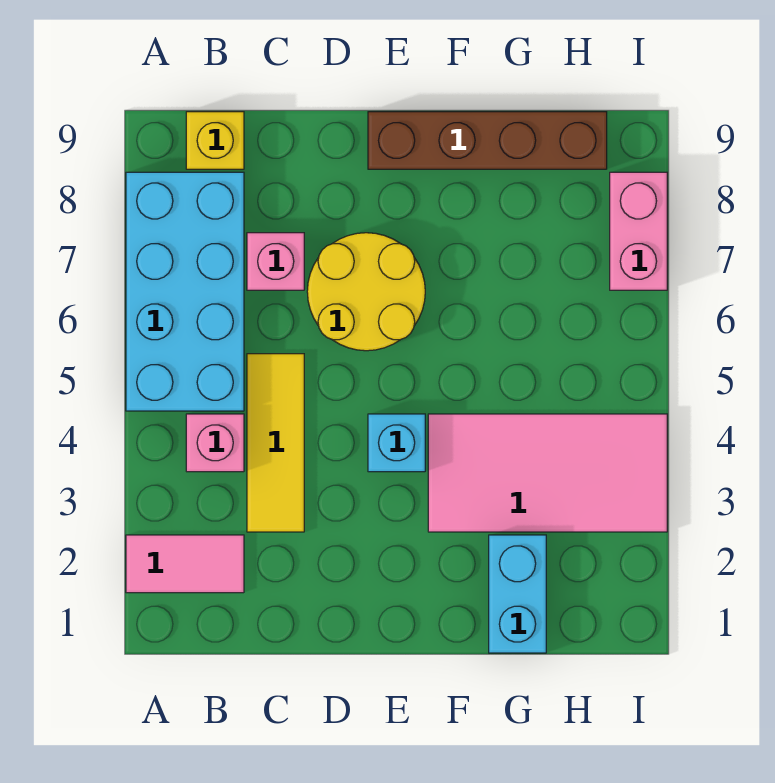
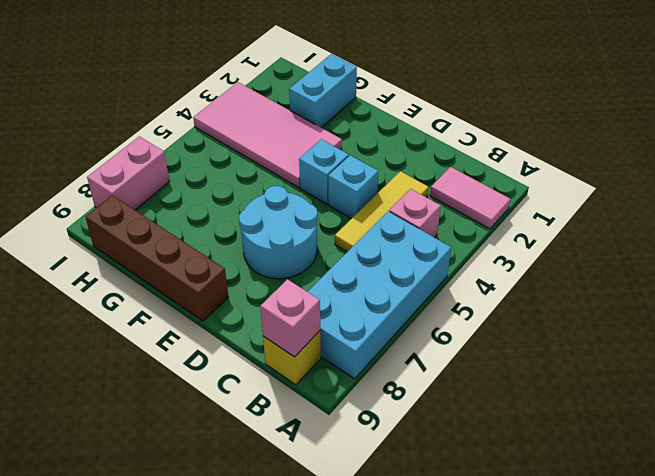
pink brick C7 level 1 -> pink brick B9 level 2
none -> cyan brick D4 level 1
yellow round brick D6:E7 level 1 -> cyan round brick D6:E7 level 1

